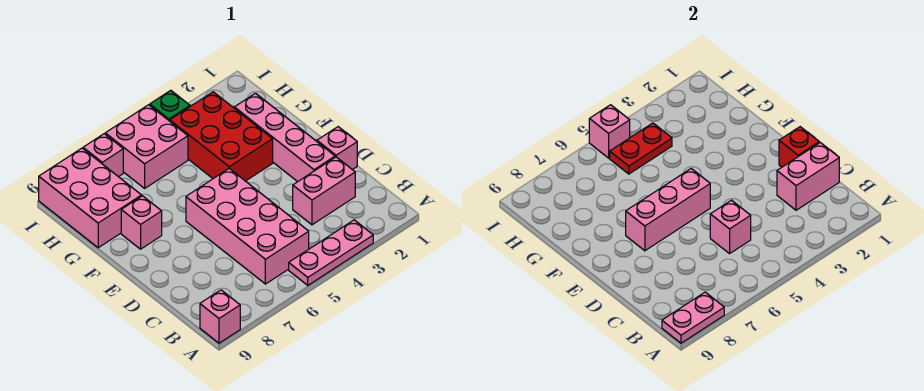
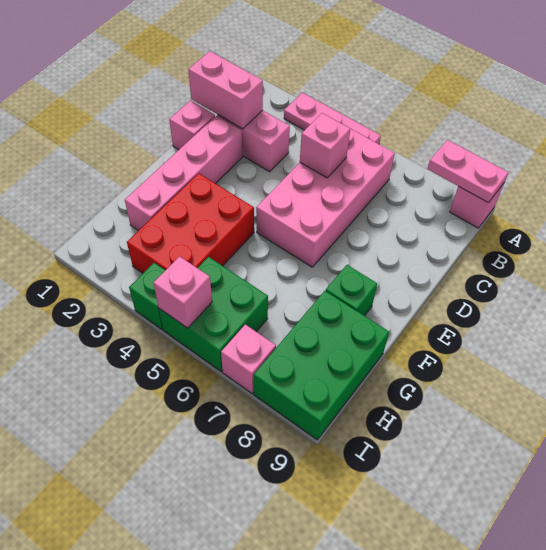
red brick D1 level 2 -> none
pink brick E5:E7 level 2 -> none
pink brick F8 level 1 -> green brick F8 level 1
pink brick G8:I9 level 1 -> green brick G8:I9 level 1
red plate H4:H5 level 2 -> none
pink brick H5:I6 level 1 -> green brick H5:I6 level 1

